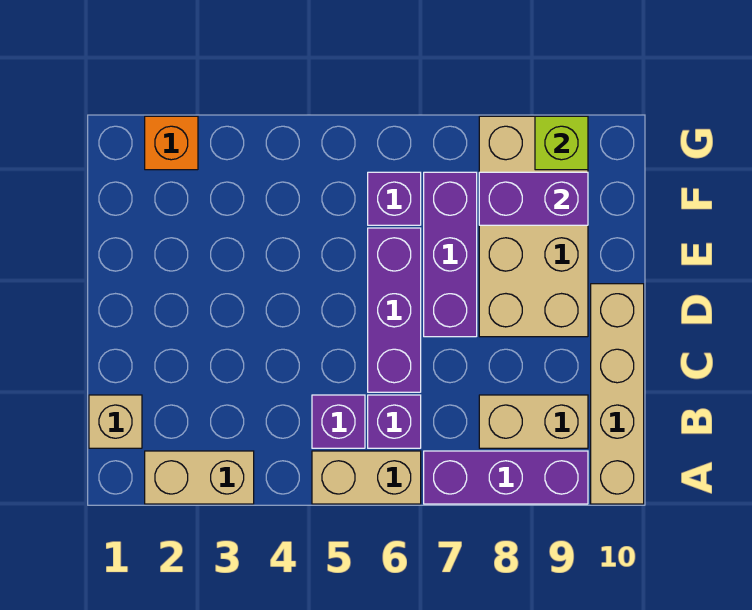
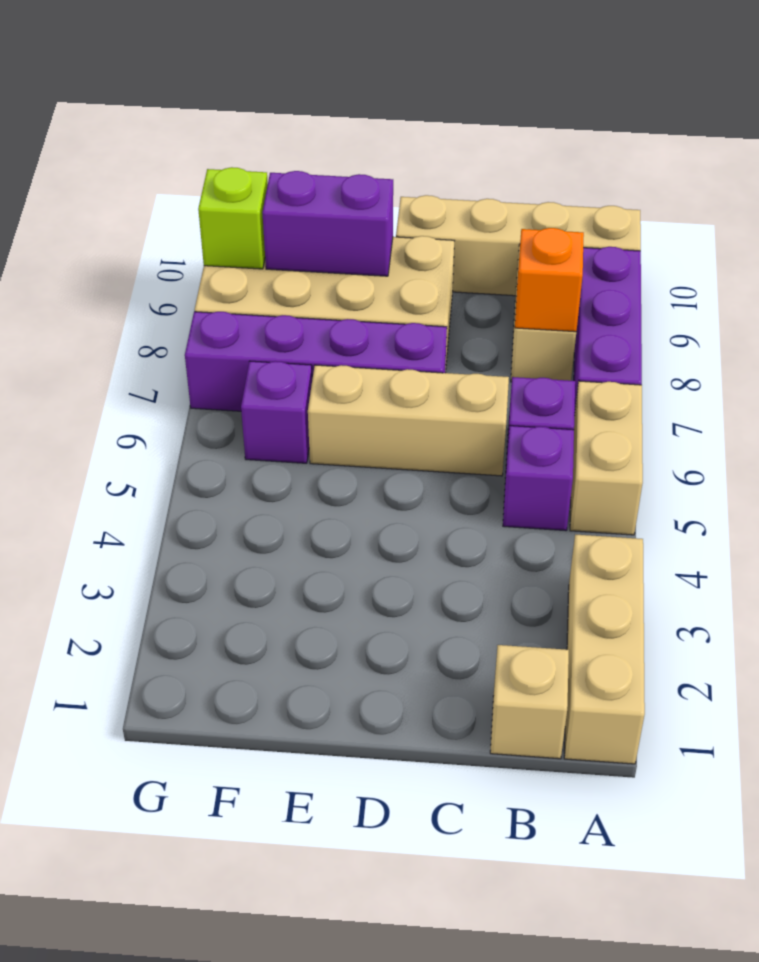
tan brick A2:A3 level 1 -> tan brick A1:A3 level 1
purple brick C6:E6 level 1 -> tan brick C6:E6 level 1
purple brick D7:F7 level 1 -> purple brick D7:G7 level 1
purple brick F8:F9 level 2 -> purple brick E9:F9 level 2
orange brick G2 level 1 -> orange brick B8 level 2

